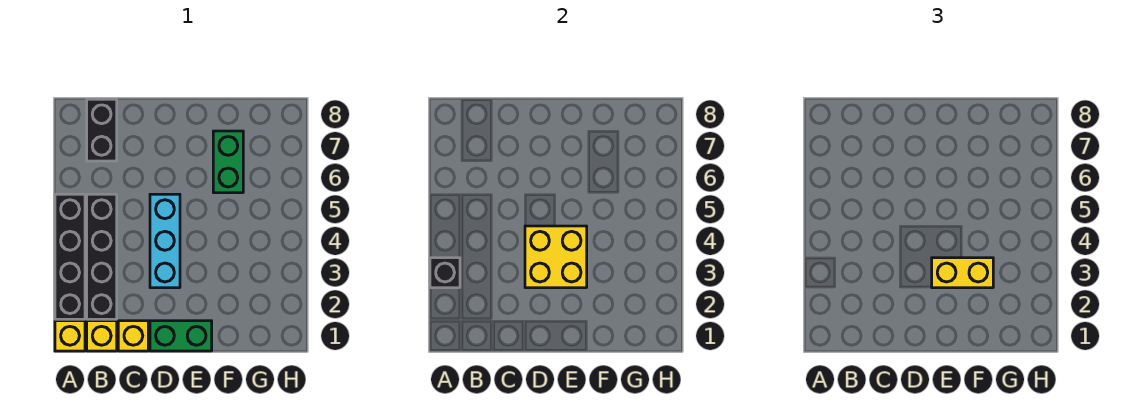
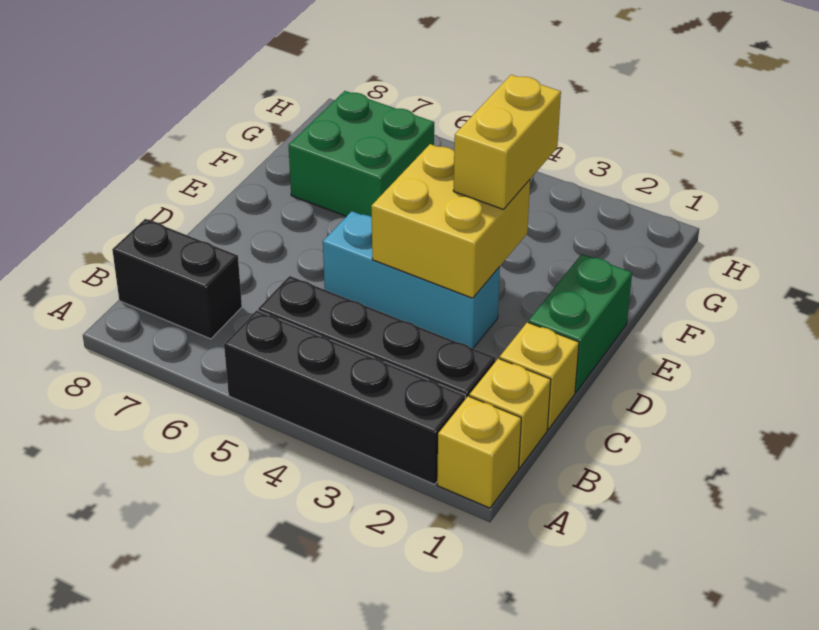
black brick A3 level 2 -> none
green brick F6:F7 level 1 -> green brick F6:G7 level 1

